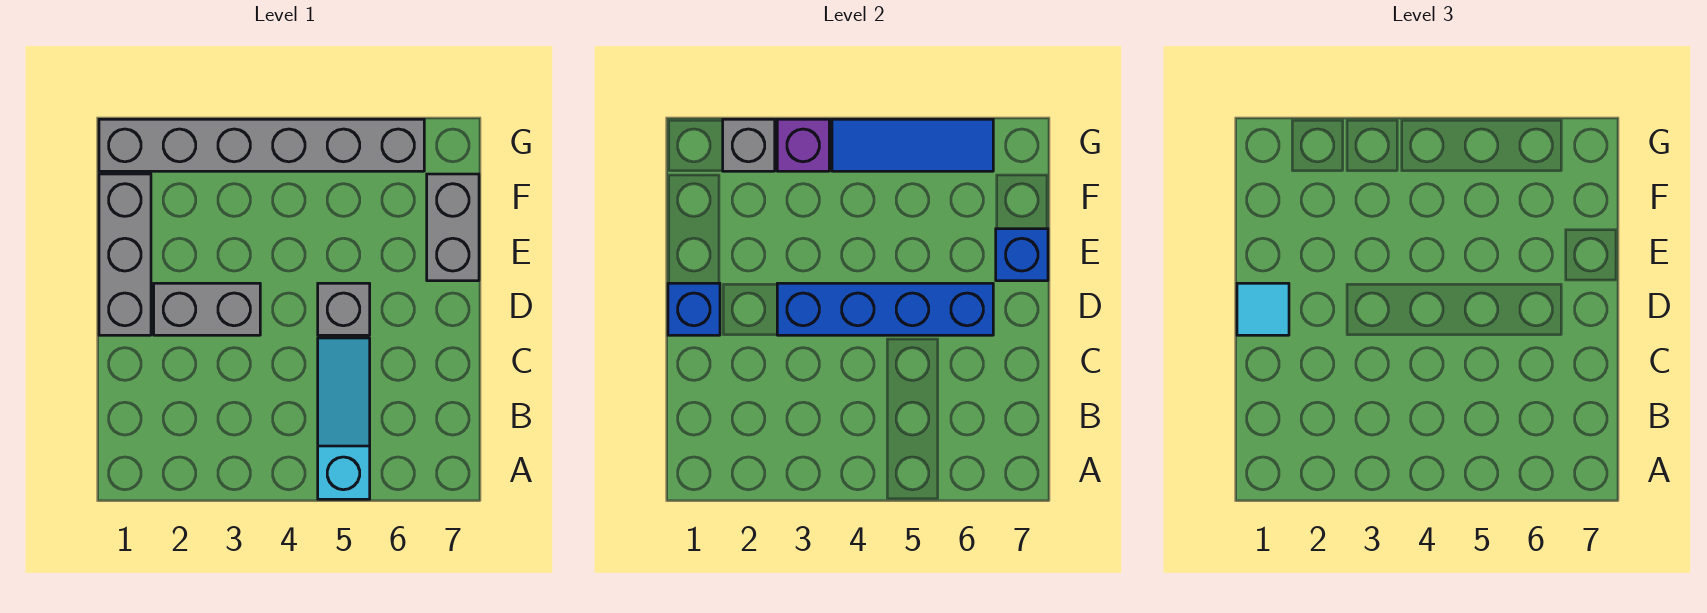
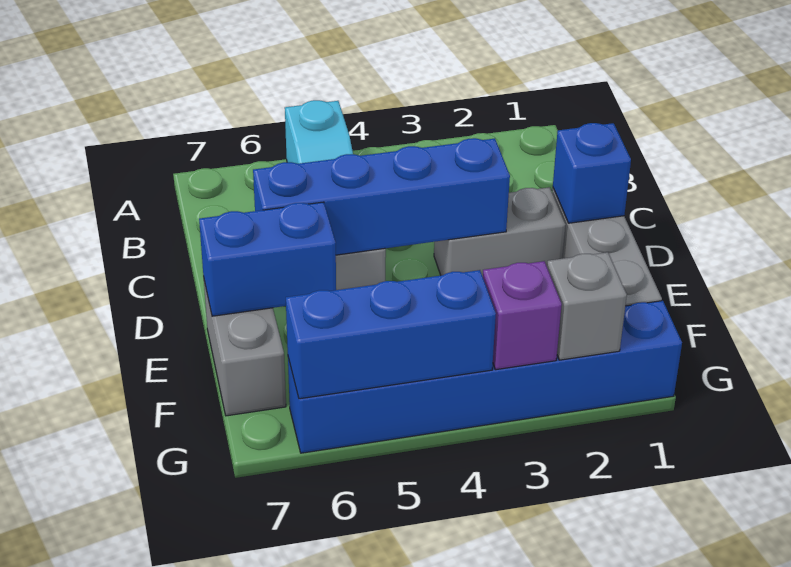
cyan tile D1 level 3 -> none
blue brick E7 level 2 -> blue brick E6:E7 level 2
grey brick G1:G6 level 1 -> blue brick G1:G6 level 1
blue tile G4:G6 level 2 -> blue brick G4:G6 level 2

